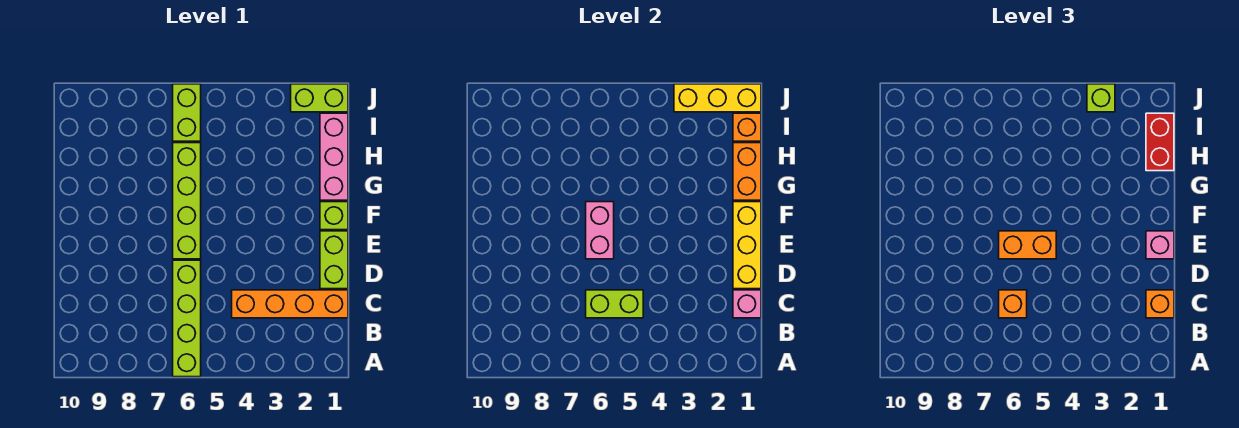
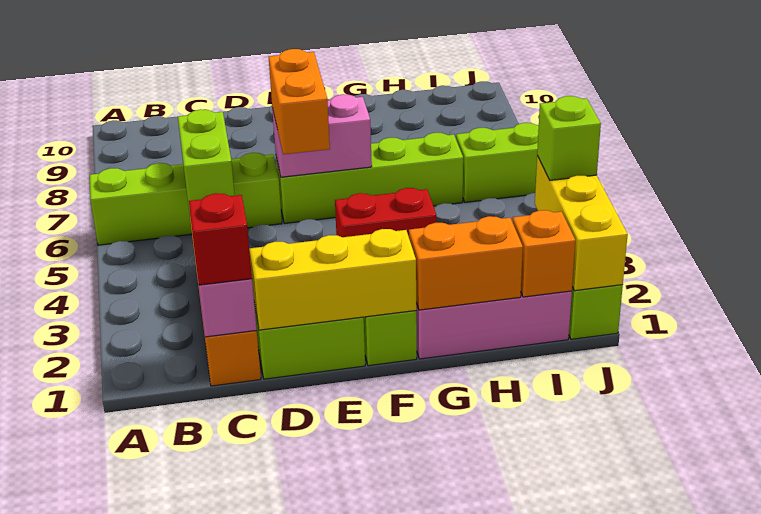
orange brick C1 level 3 -> red brick C1 level 3
orange brick C6 level 3 -> none
pink brick E1 level 3 -> none
red brick H1:I1 level 3 -> red brick F4:G4 level 1

